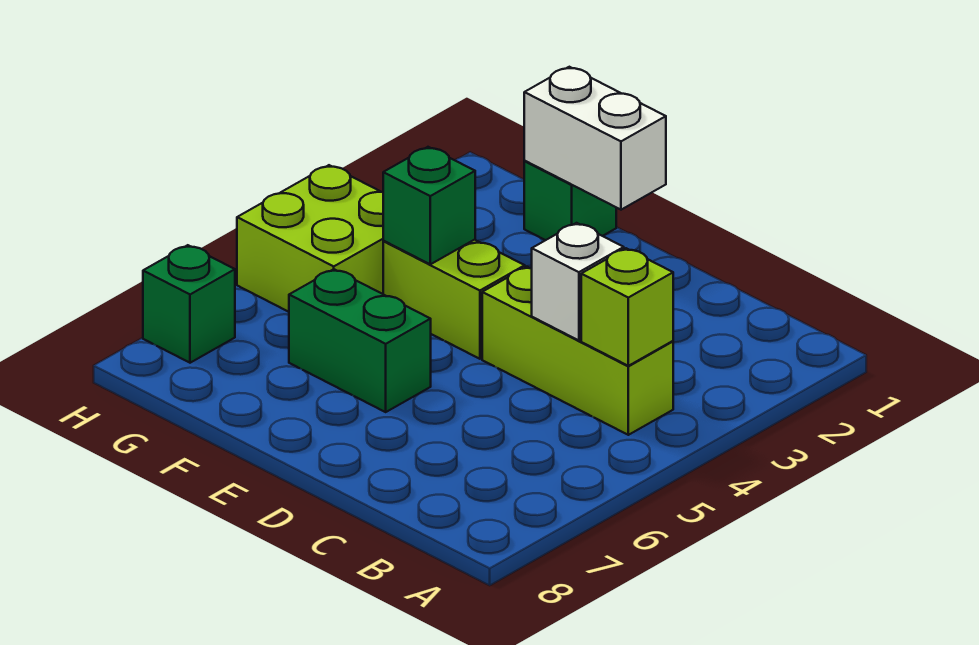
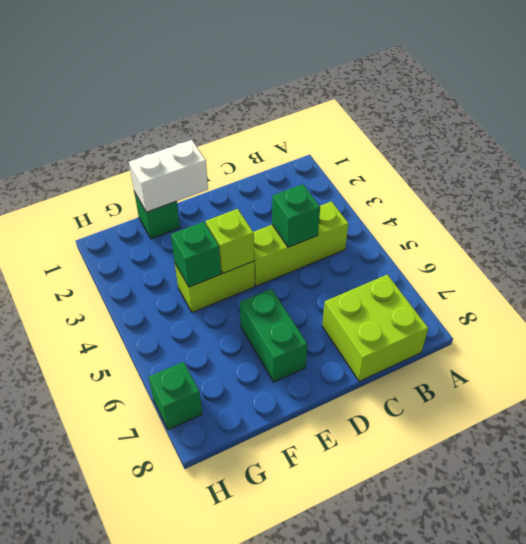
lime brick B4 level 2 -> lime brick E4 level 2
white brick C4 level 2 -> green brick C4 level 2
green brick E6:F6 level 1 -> green brick E6:E7 level 1
lime brick G4:H5 level 1 -> lime brick B7:C8 level 1

